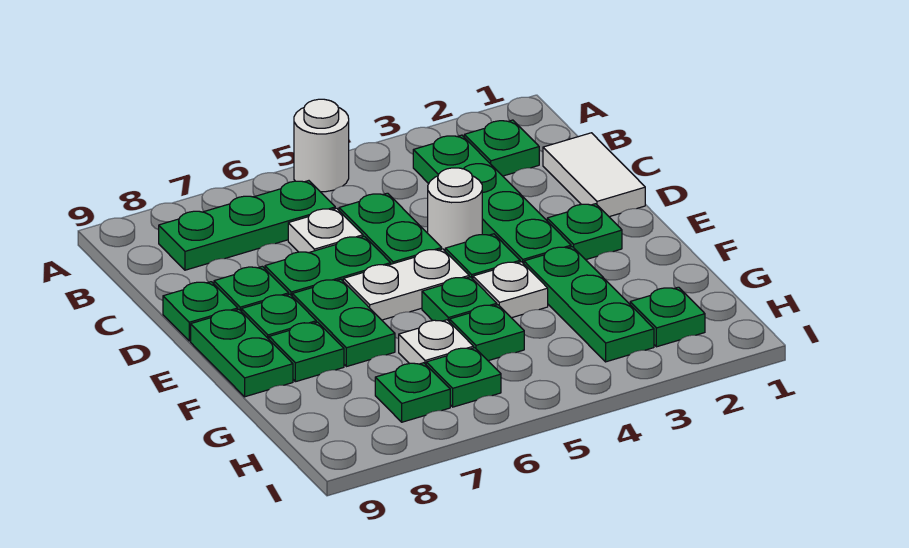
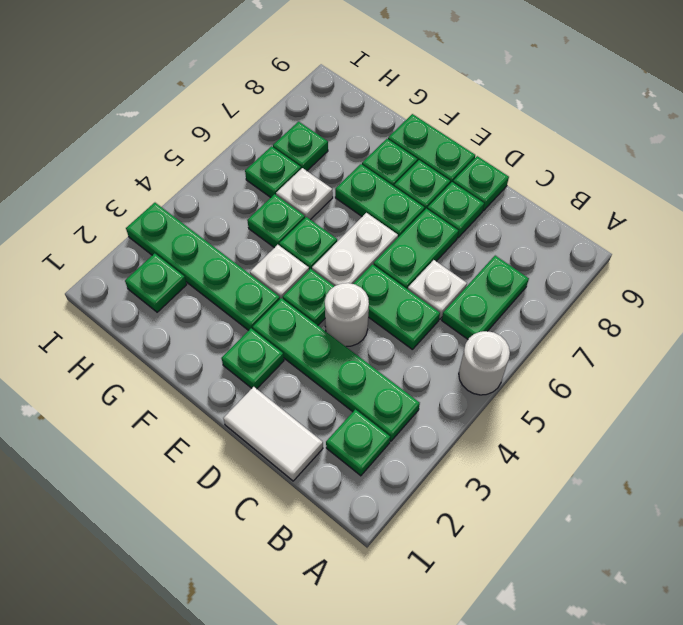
green plate B6:B8 level 1 -> green plate B6:B7 level 1
green plate F3:H3 level 1 -> green plate F3:I3 level 1

